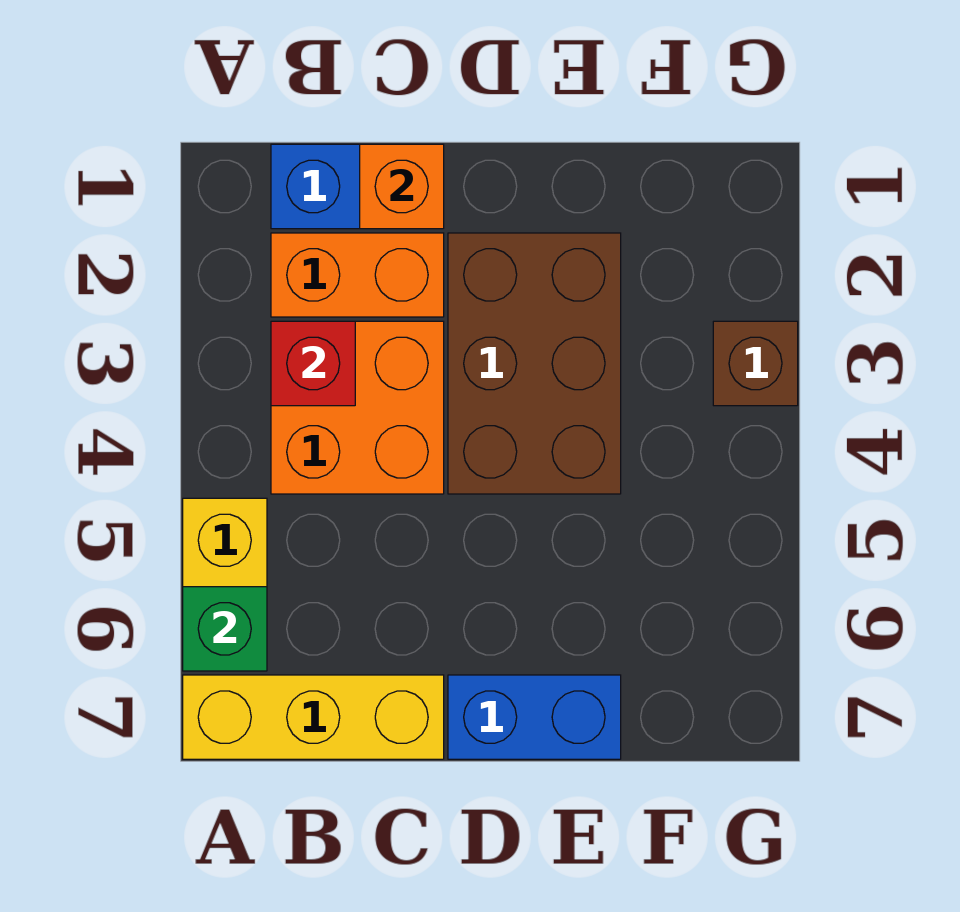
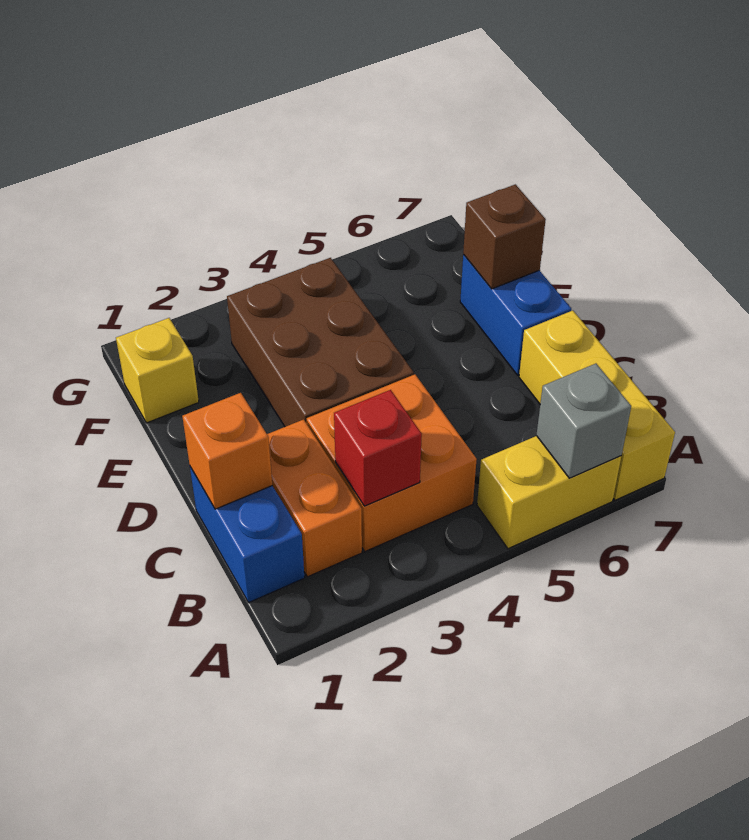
green brick A6 level 2 -> grey brick A6 level 2
brown brick D2:E4 level 1 -> brown brick D3:F4 level 1
none -> yellow brick F1 level 1
brown brick G3 level 1 -> brown brick E7 level 2

